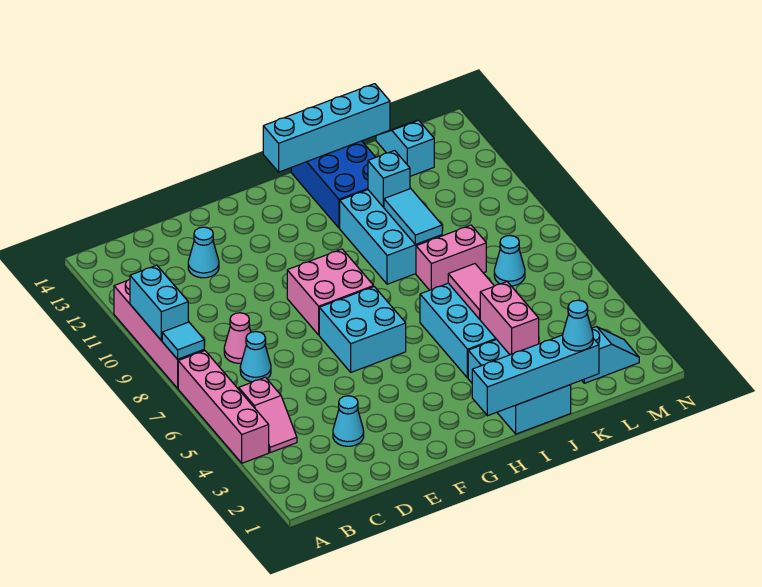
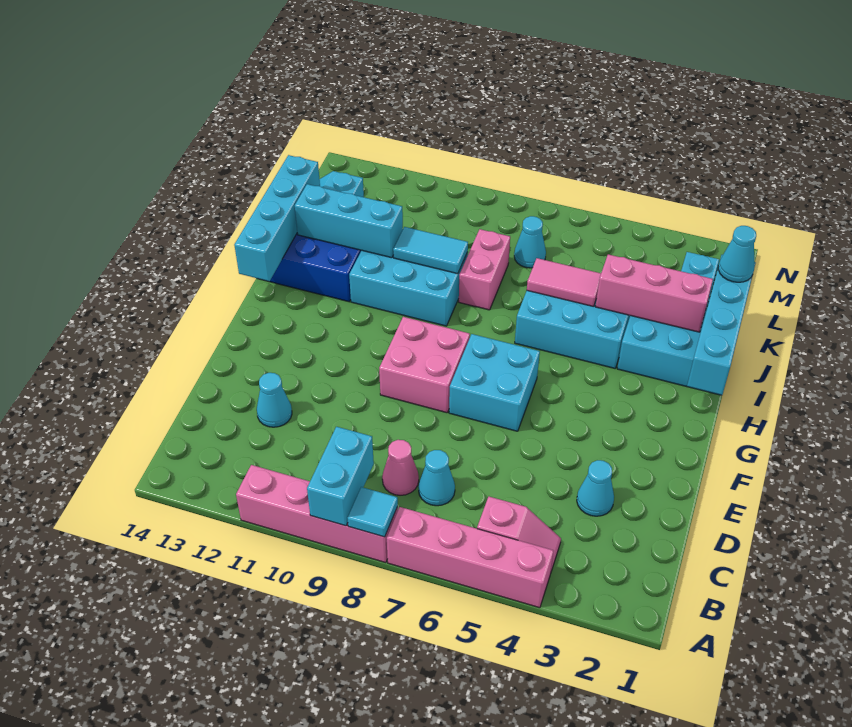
cyan brick A9:A10 level 2 -> cyan brick A9:B9 level 2
pink brick J3:J4 level 2 -> pink brick J2:J4 level 2
cyan brick J11 level 2 -> cyan brick J11:J13 level 2

